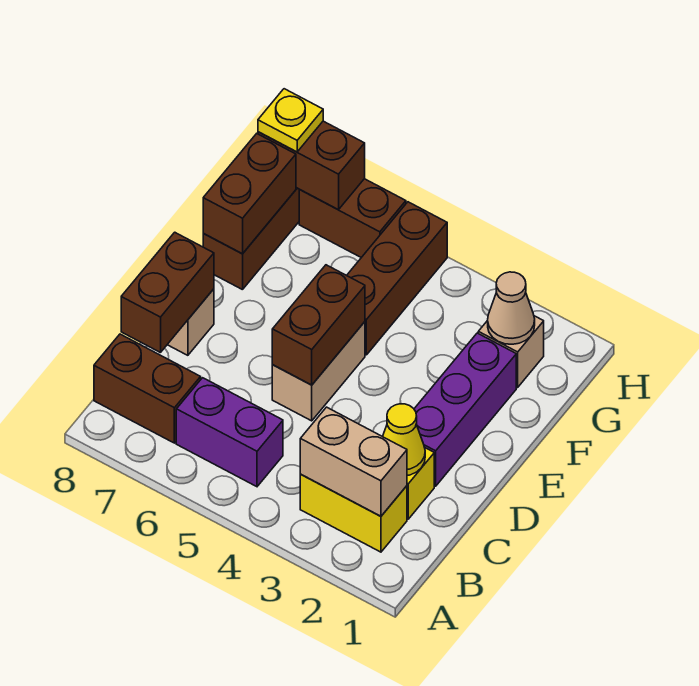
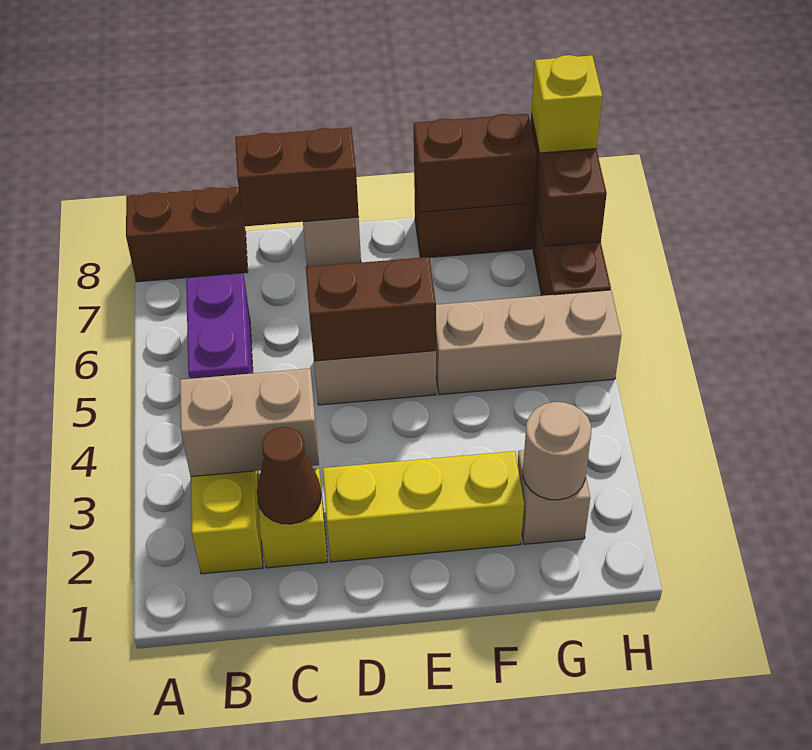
tan brick B2:B3 level 2 -> tan brick B3:C3 level 2
brown brick B7:B8 level 1 -> brown brick A8:B8 level 1
yellow cone C2 level 2 -> brown cone C2 level 2
purple brick D2:F2 level 1 -> yellow brick D2:F2 level 1
brown brick F5:H5 level 1 -> tan brick F5:H5 level 1
tan cone G2 level 2 -> tan round brick G2 level 2
yellow plate H8 level 3 -> yellow brick H8 level 3

